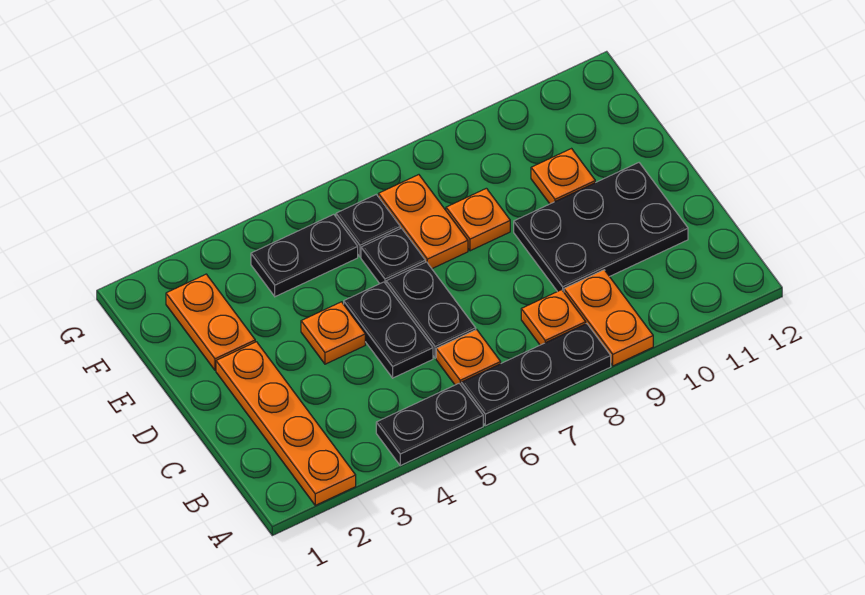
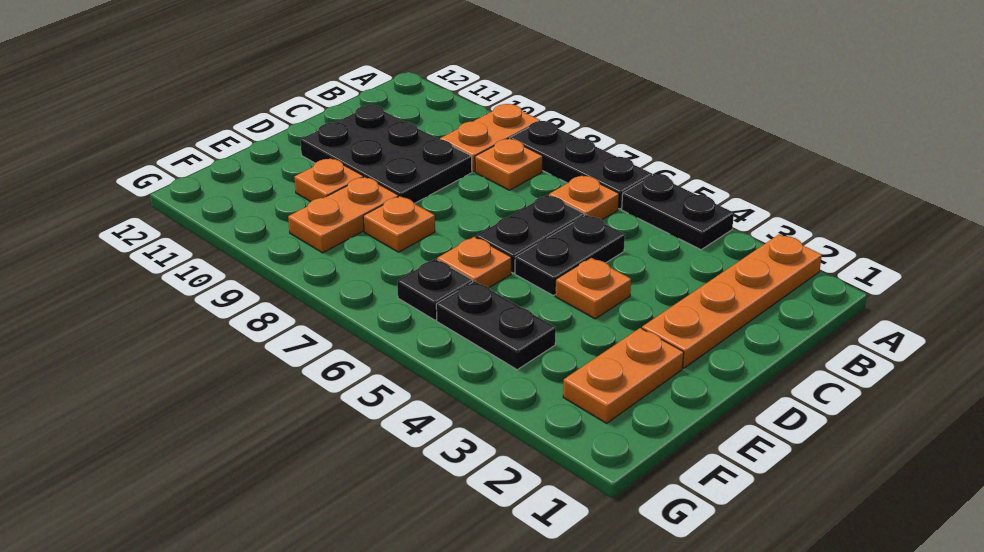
black plate E6 level 1 -> orange plate E6 level 1
orange plate E7:F7 level 1 -> orange plate E9:F9 level 1

